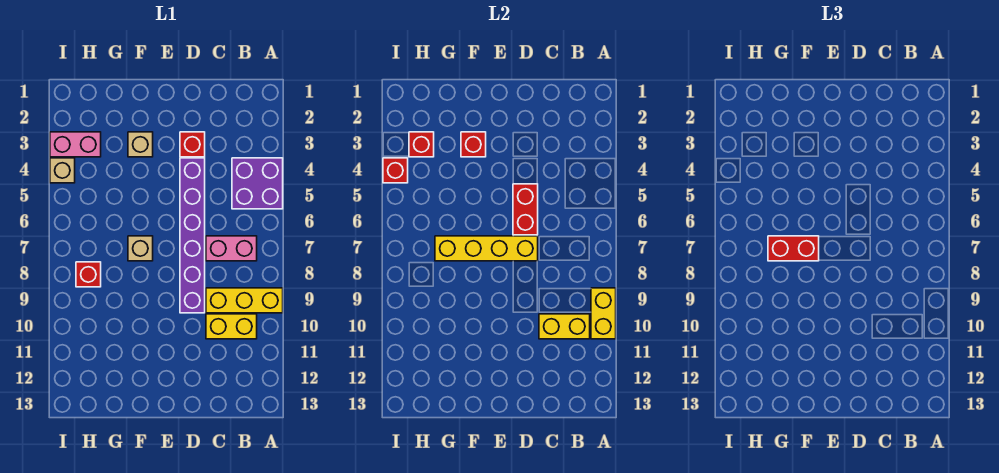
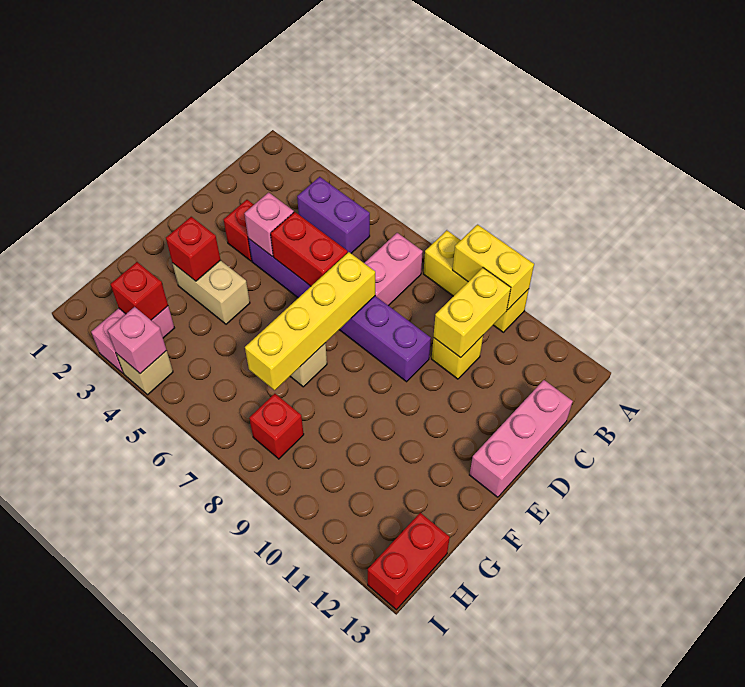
purple brick A4:B5 level 1 -> purple brick B4:B5 level 1
yellow brick A9:C9 level 1 -> yellow brick A8:A10 level 1
yellow brick B10:C10 level 1 -> yellow brick C10 level 1
none -> pink brick C13:E13 level 1
none -> pink brick D4 level 2
tan brick F3 level 1 -> tan brick F3:F4 level 1
red brick F7:G7 level 3 -> red brick H13:I13 level 1
red brick I4 level 2 -> pink brick I4 level 2

